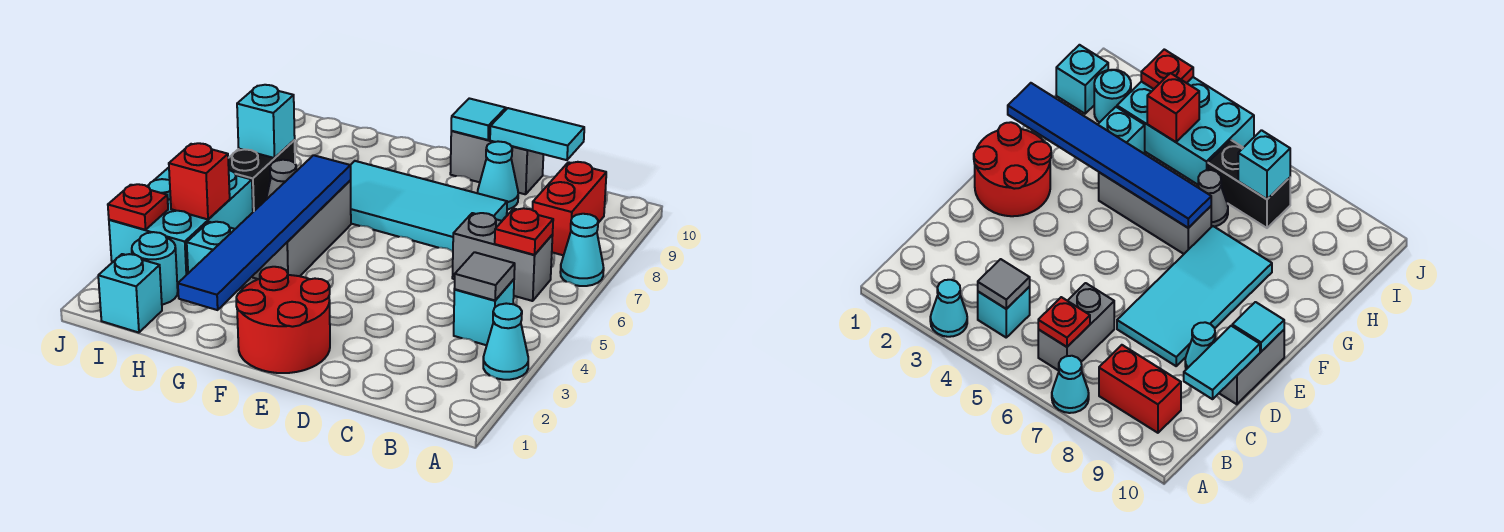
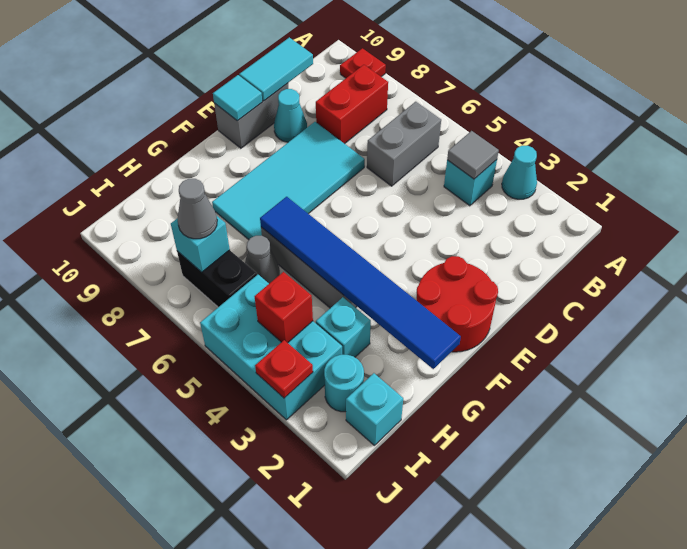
cyan cone A7 level 1 -> none
red plate B6 level 2 -> red plate A9 level 1
red brick B8:B9 level 1 -> red brick B8:C8 level 1
none -> grey cone I7 level 3

